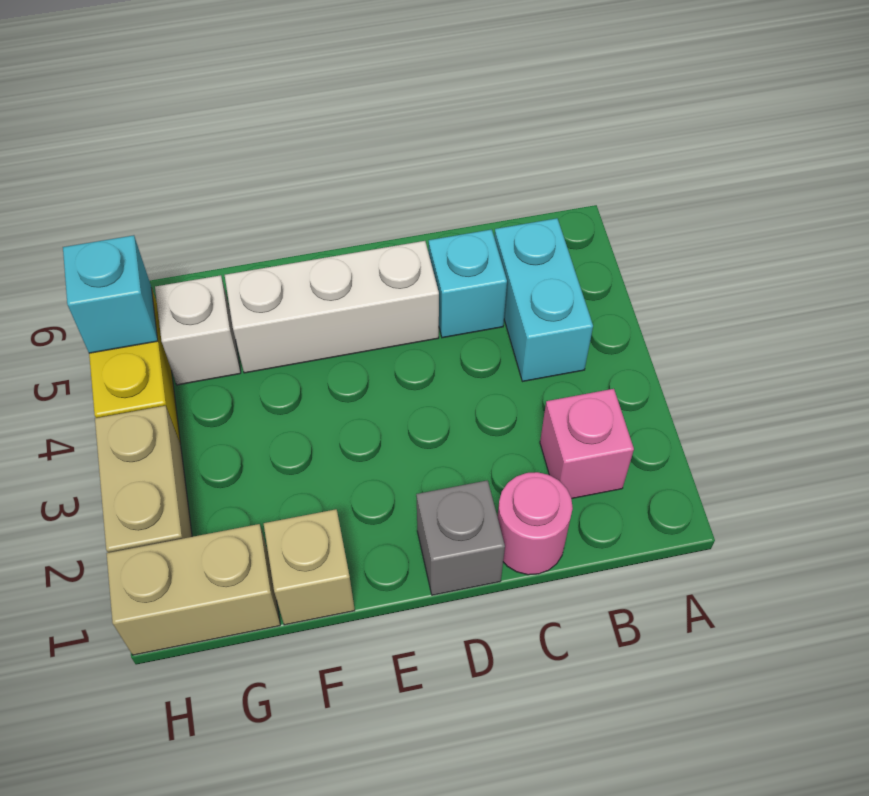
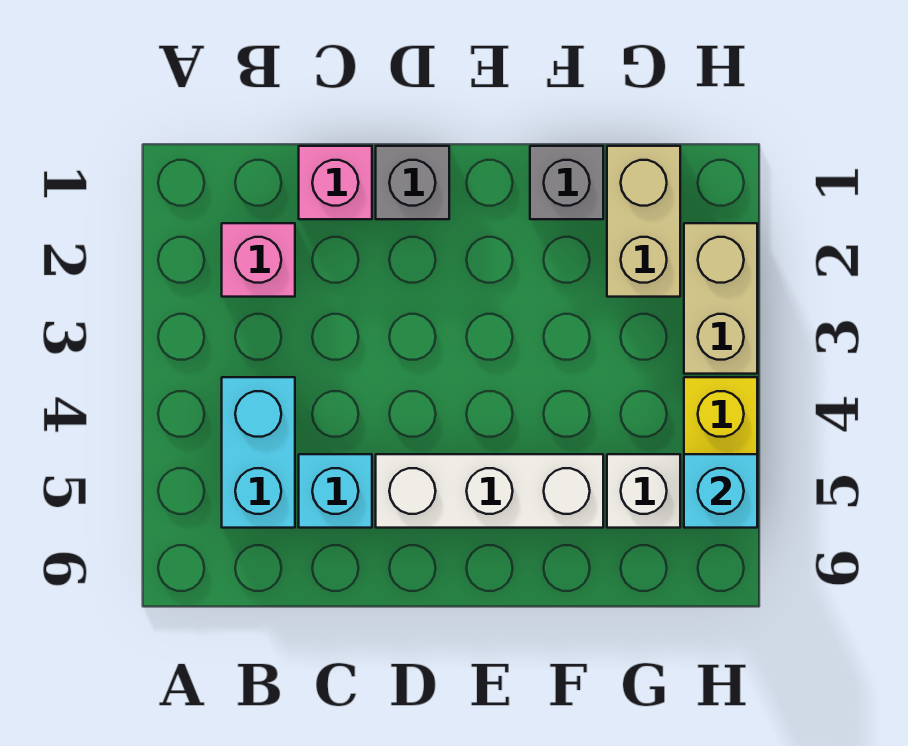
pink round brick C1 level 1 -> pink brick C1 level 1
tan brick F1 level 1 -> grey brick F1 level 1
tan brick G1:H1 level 1 -> tan brick G1:G2 level 1

